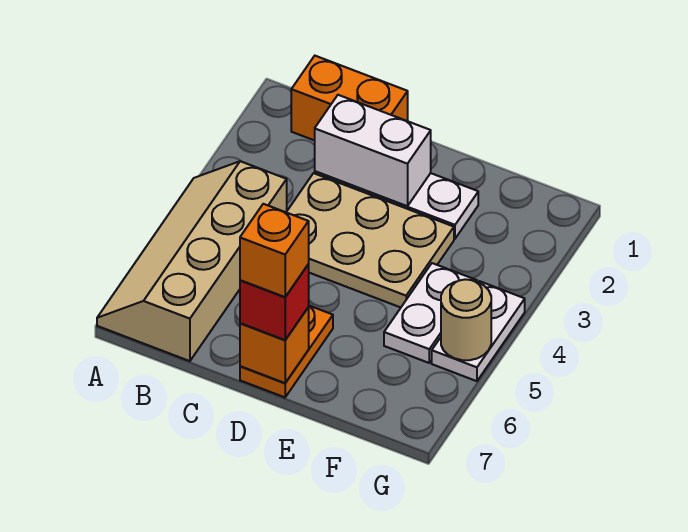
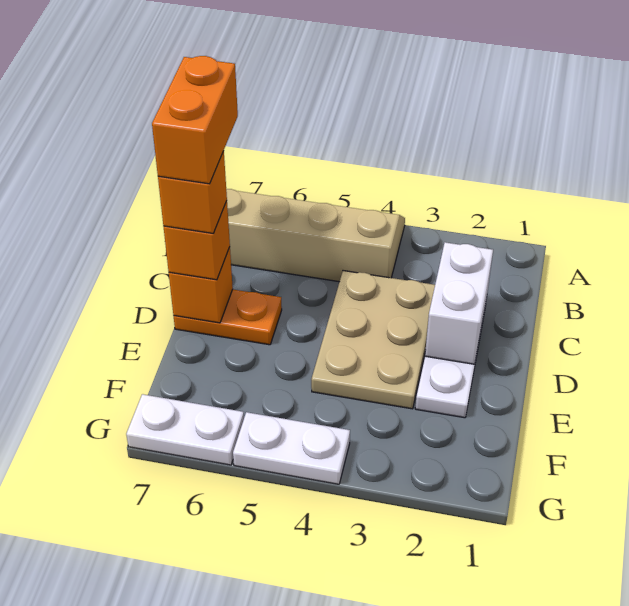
orange brick B1:C1 level 1 -> orange brick C7:D7 level 5
red brick D7 level 3 -> orange brick D7 level 3
white plate F4:F5 level 1 -> white plate G6:G7 level 1
tan round brick G5 level 2 -> none

